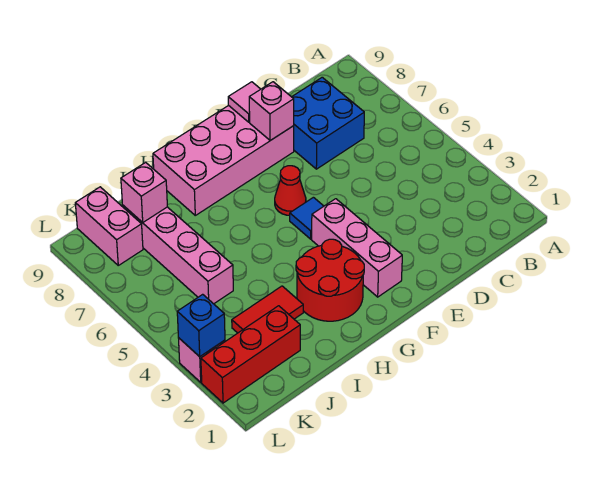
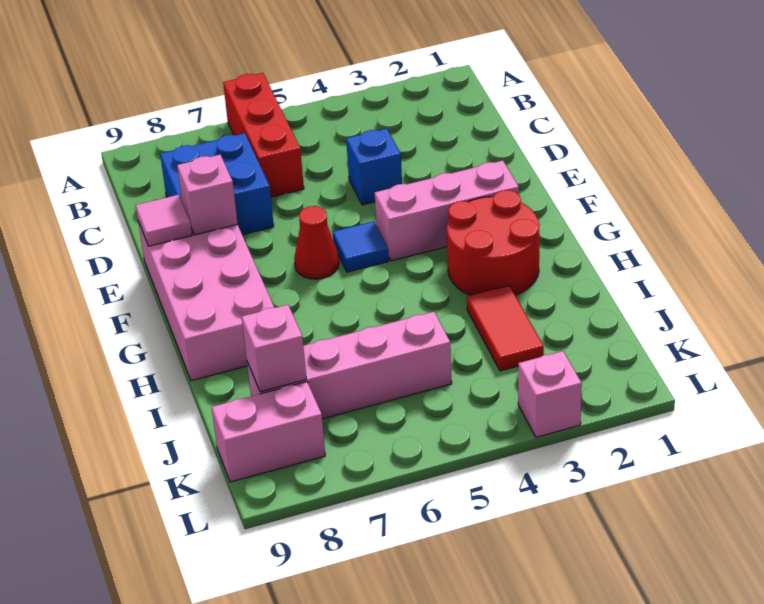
red brick J2:L2 level 1 -> red brick A6:C6 level 1
blue brick L3 level 2 -> blue brick D4 level 1

